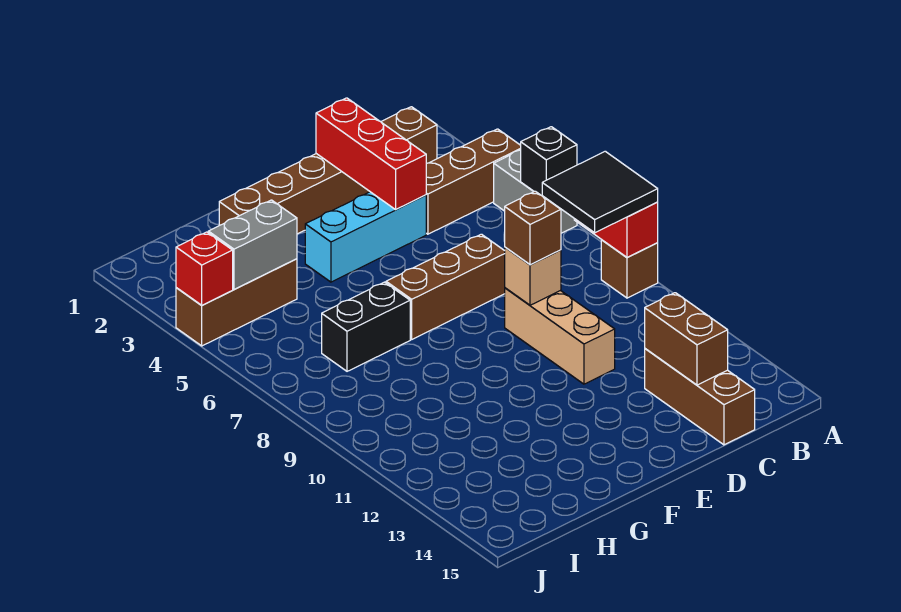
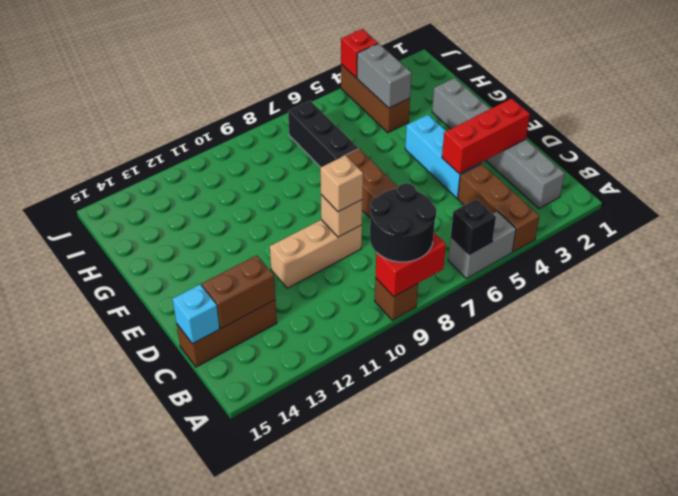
black tile A8:B9 level 3 -> black round brick A8:B9 level 3
brown brick B2:G2 level 1 -> grey brick B2:G2 level 1
none -> cyan brick C15 level 2
brown brick D9 level 3 -> tan brick D9 level 3
black brick G7:H7 level 1 -> black brick G7:I7 level 1

